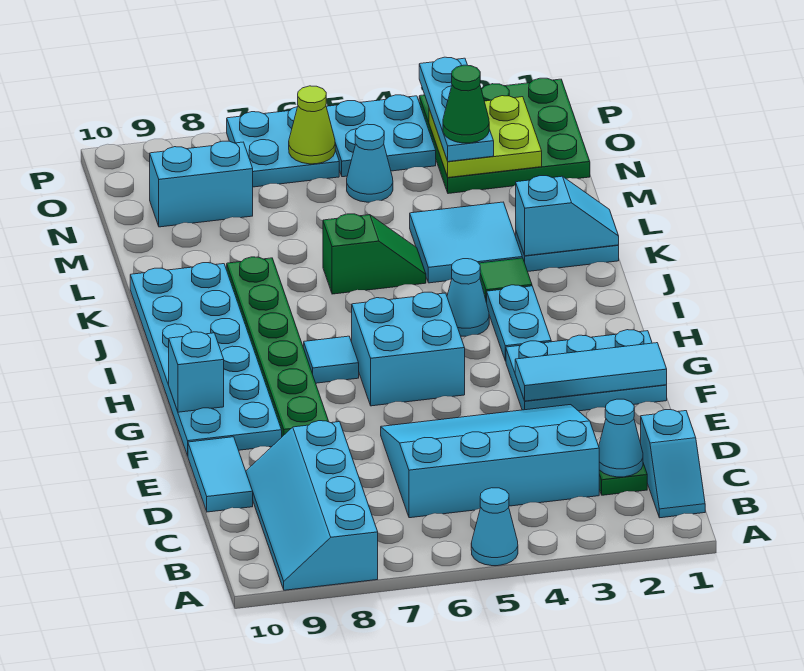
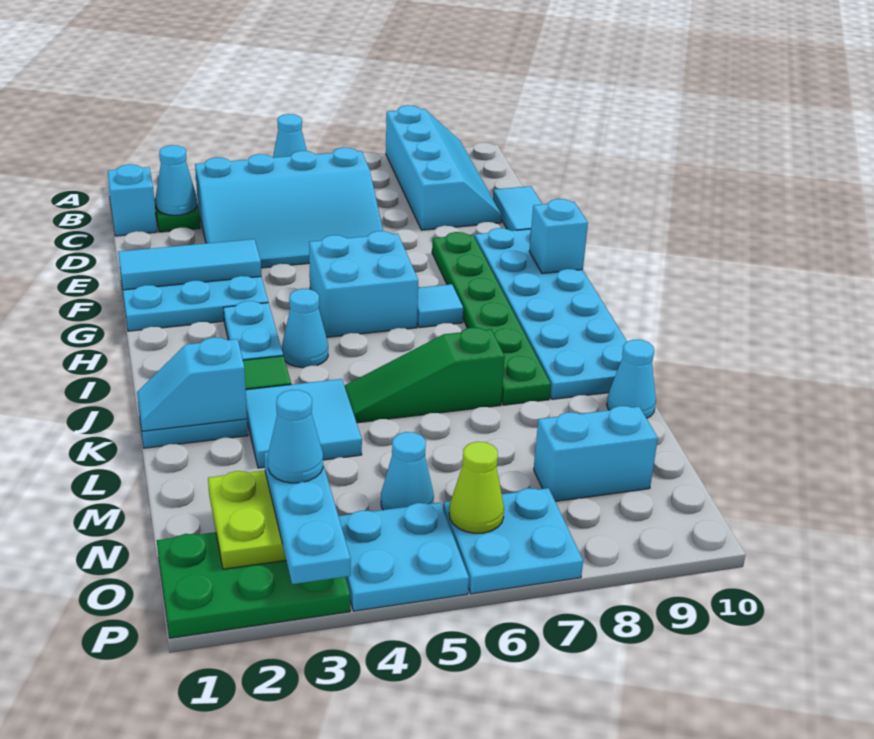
green slope K5:K6 level 1 top 6 -> green slope K5:K7 level 1 top 7
none -> cyan cone L10 level 1
green plate N1:P3 level 1 -> green plate O1:P3 level 1
green cone N3 level 4 -> cyan cone N3 level 4

